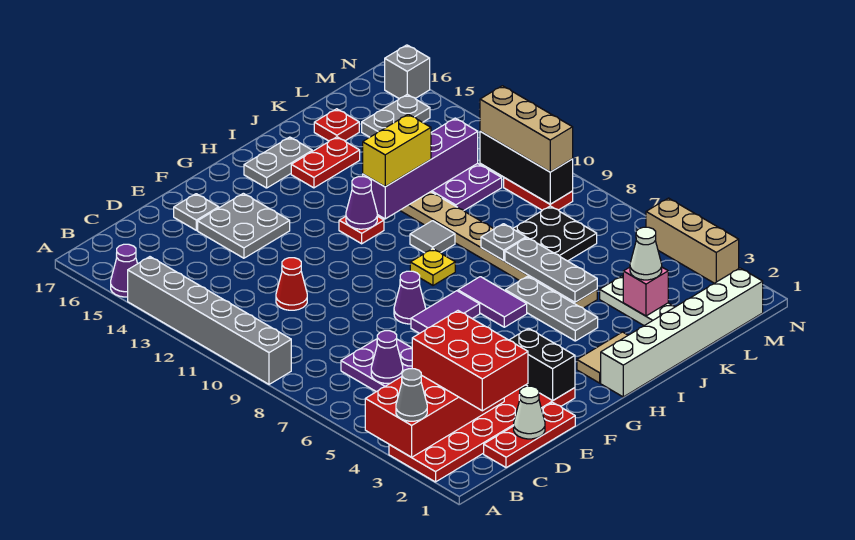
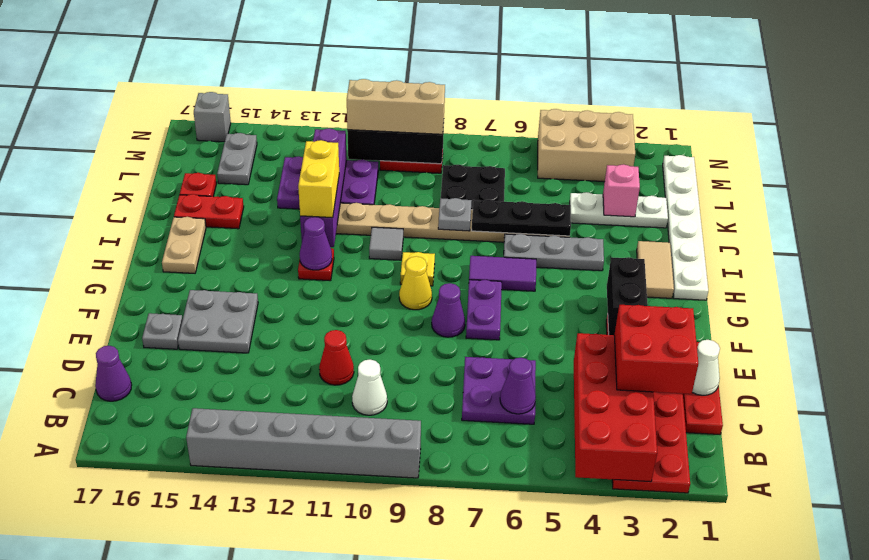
grey cone A3 level 3 -> none
purple cone A15 level 1 -> purple cone C17 level 1
red brick C2:D4 level 3 -> red brick C2:D3 level 3
black brick F2:F3 level 2 -> black brick F3:G3 level 2
purple tile F7:G7 level 1 -> purple plate F7:G7 level 1
none -> yellow cone G9 level 1
white brick H1:M1 level 1 -> white plate H1:M1 level 1
grey plate H16:I16 level 1 -> tan plate H16:I16 level 1
red plate I15:J15 level 1 -> red plate J15:J16 level 1
grey plate J5:J7 level 2 -> black plate J5:J7 level 2
white cone K3 level 3 -> white cone C10 level 1
tan brick N3:N5 level 1 -> tan brick M3:N5 level 1

